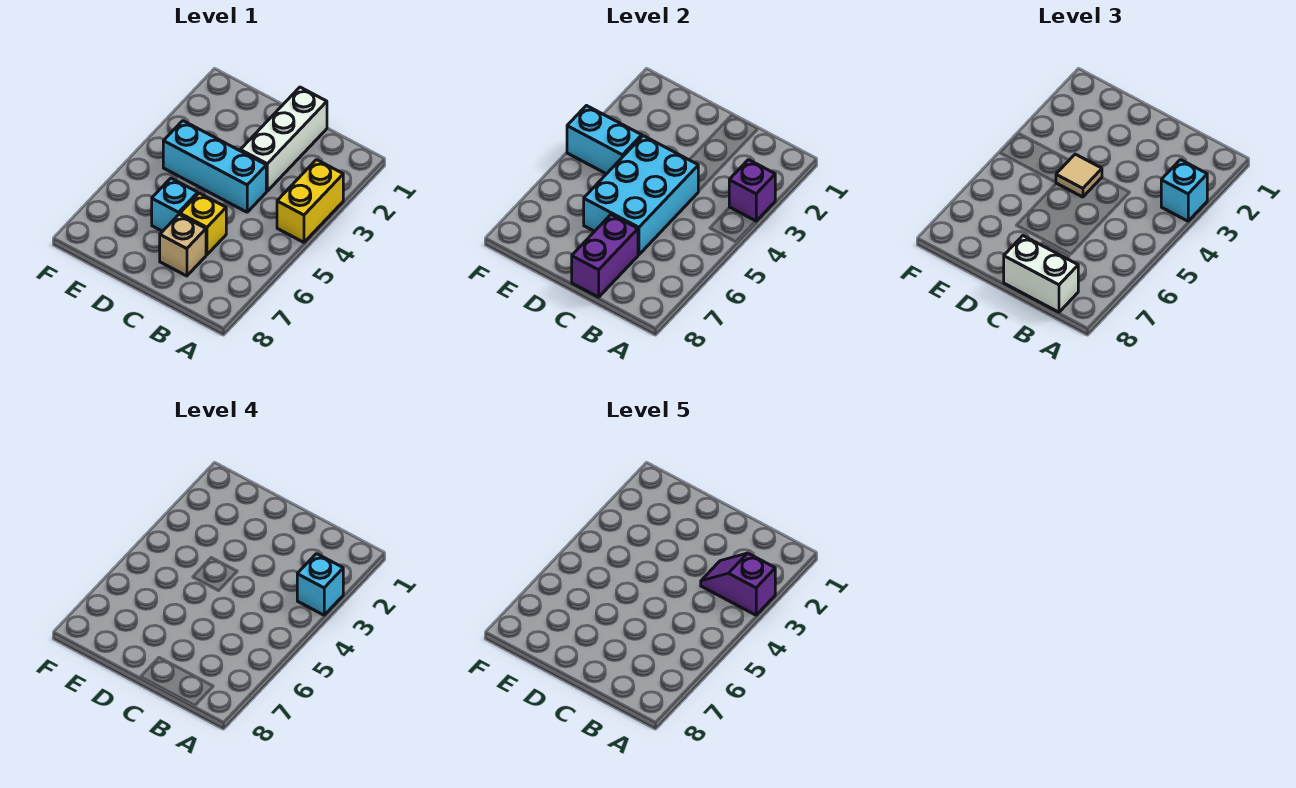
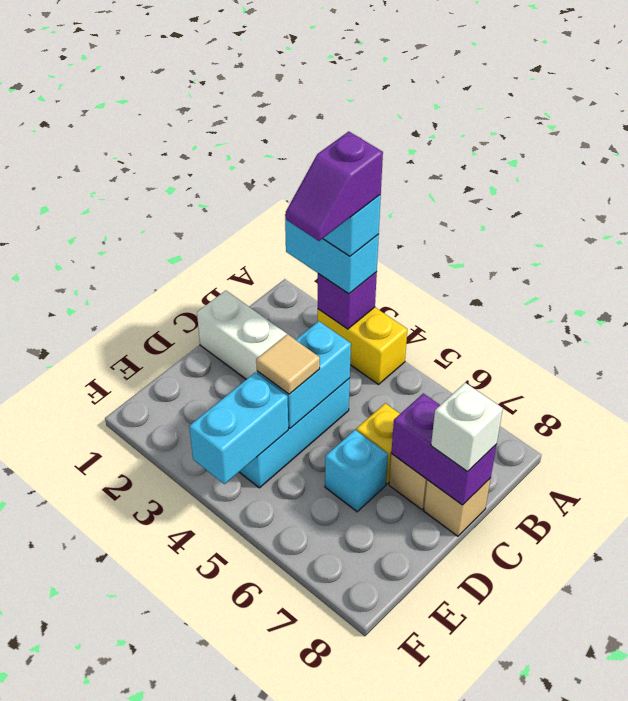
cyan brick A3 level 3 -> cyan brick A2:A3 level 3
white brick B8:C8 level 3 -> white brick C8 level 3
cyan brick C4:D6 level 2 -> cyan brick C4:D4 level 2
none -> tan brick C8 level 1

